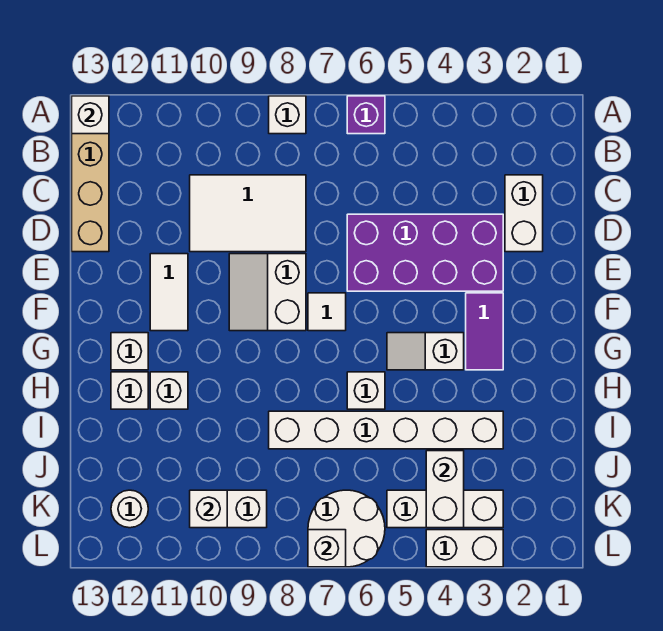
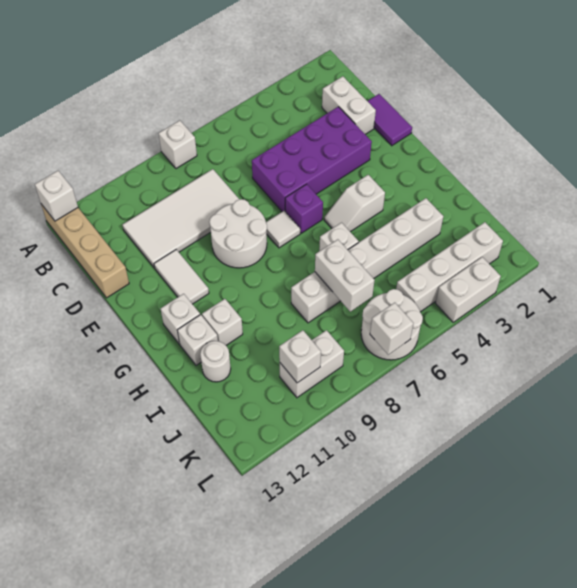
purple brick A6 level 1 -> purple brick F6 level 1
white tile C8:D10 level 1 -> white tile C8:D11 level 1
white slope E8:F9 level 1 top 8 -> white round brick E8:F9 level 1
purple tile F3:G3 level 1 -> purple tile D1:E1 level 1
white brick J4:K4 level 2 -> white brick I7:J7 level 2
white brick K3:K5 level 1 -> white brick K2:K5 level 1
white round brick K12 level 1 -> white round brick I12 level 1

